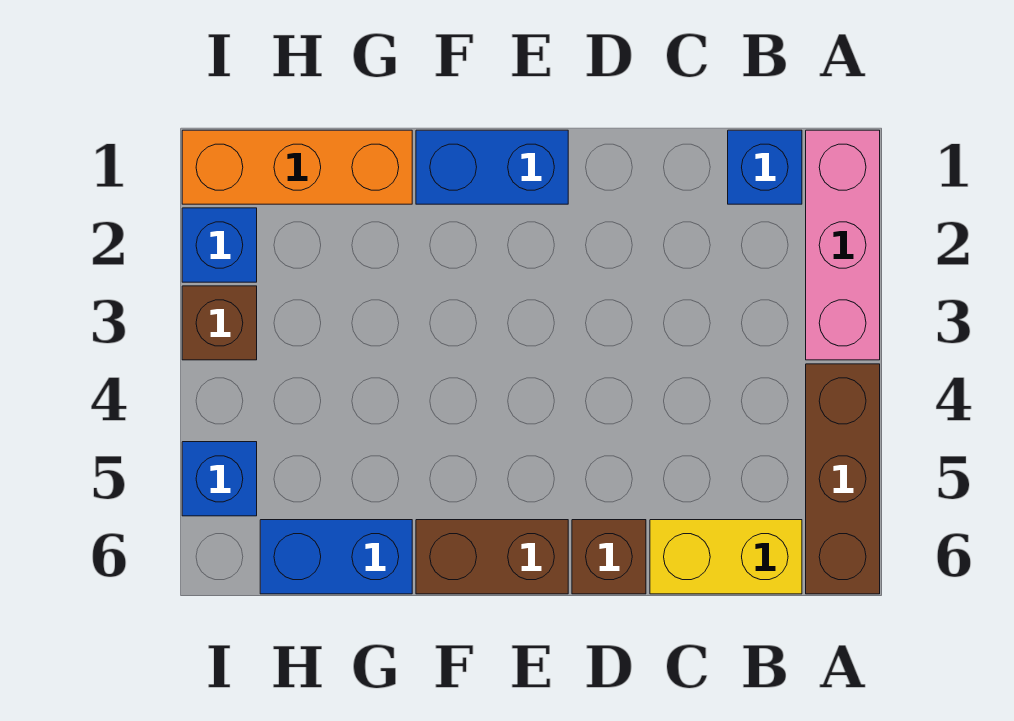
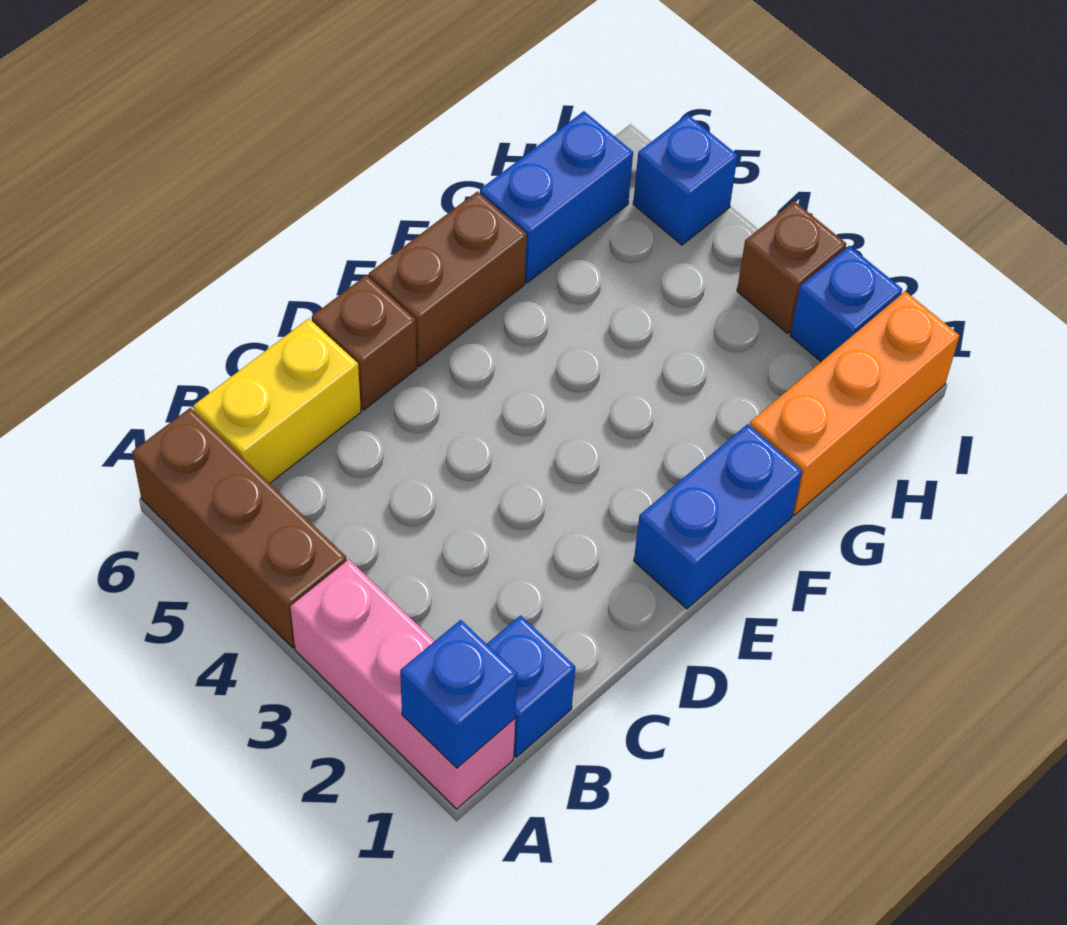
none -> blue brick A1 level 2

